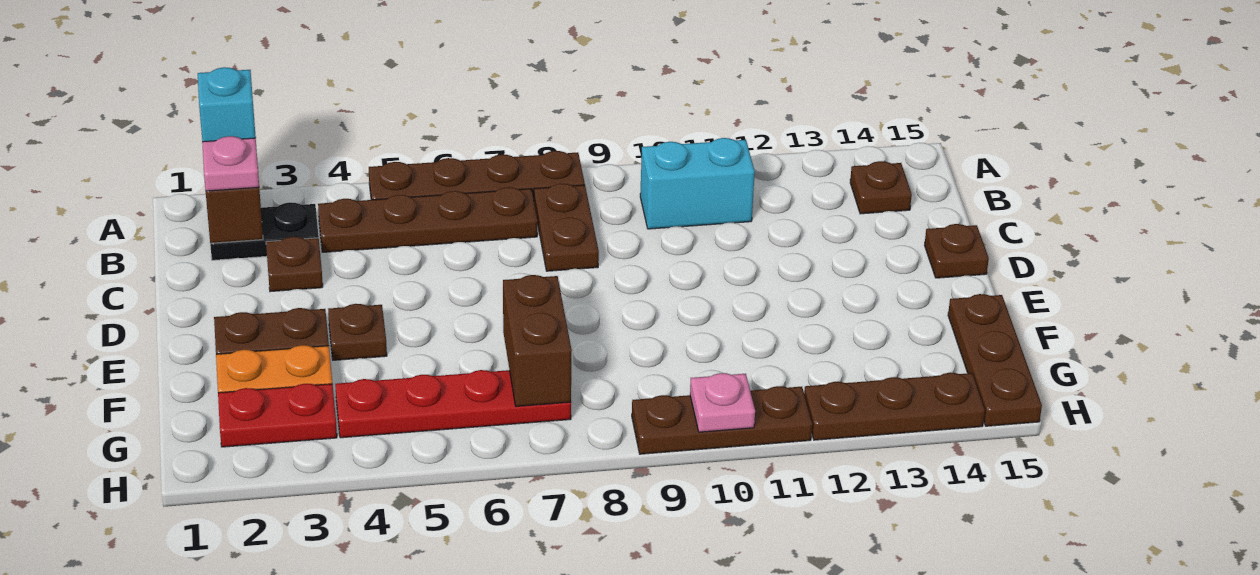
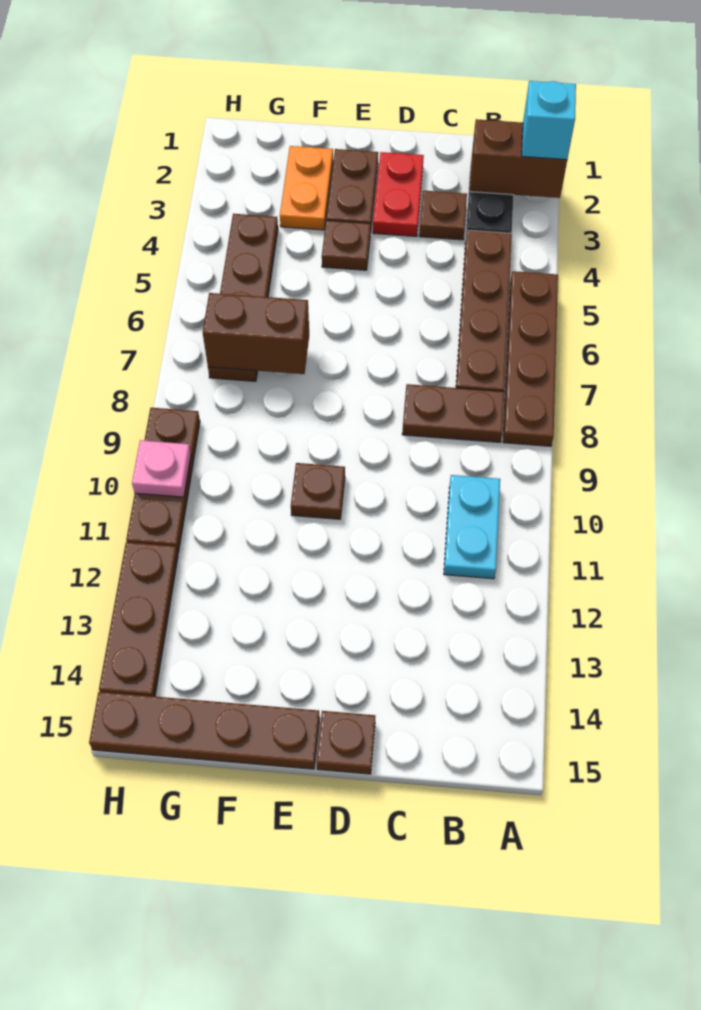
pink plate B2 level 3 -> none
cyan brick B10:B11 level 1 -> cyan plate B10:B11 level 1
brown plate B14 level 1 -> brown plate E10 level 1
brown plate F15:H15 level 1 -> brown plate E15:H15 level 1
red plate G2:G3 level 1 -> red plate D2:D3 level 1
red plate G4:G7 level 1 -> brown plate G4:G7 level 1

